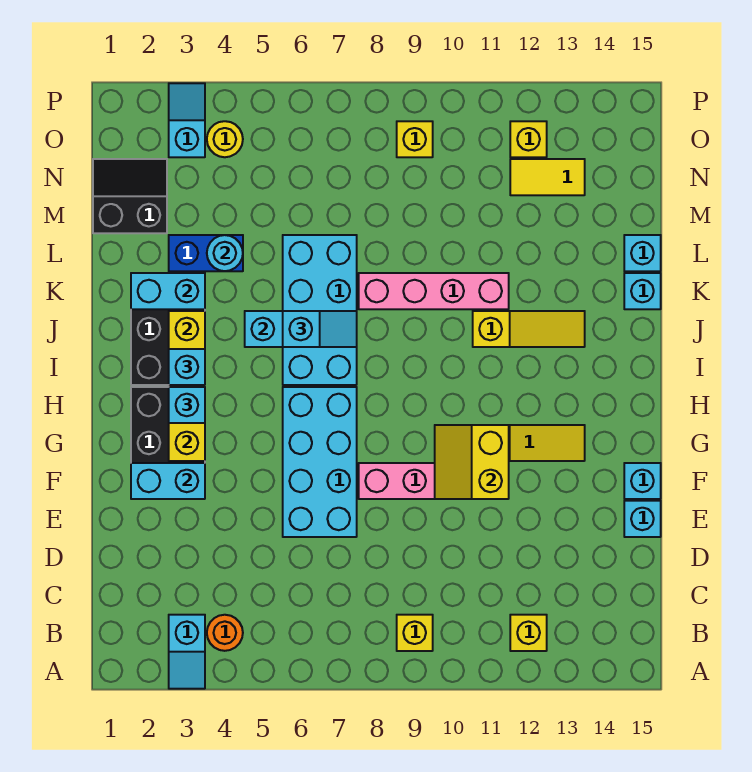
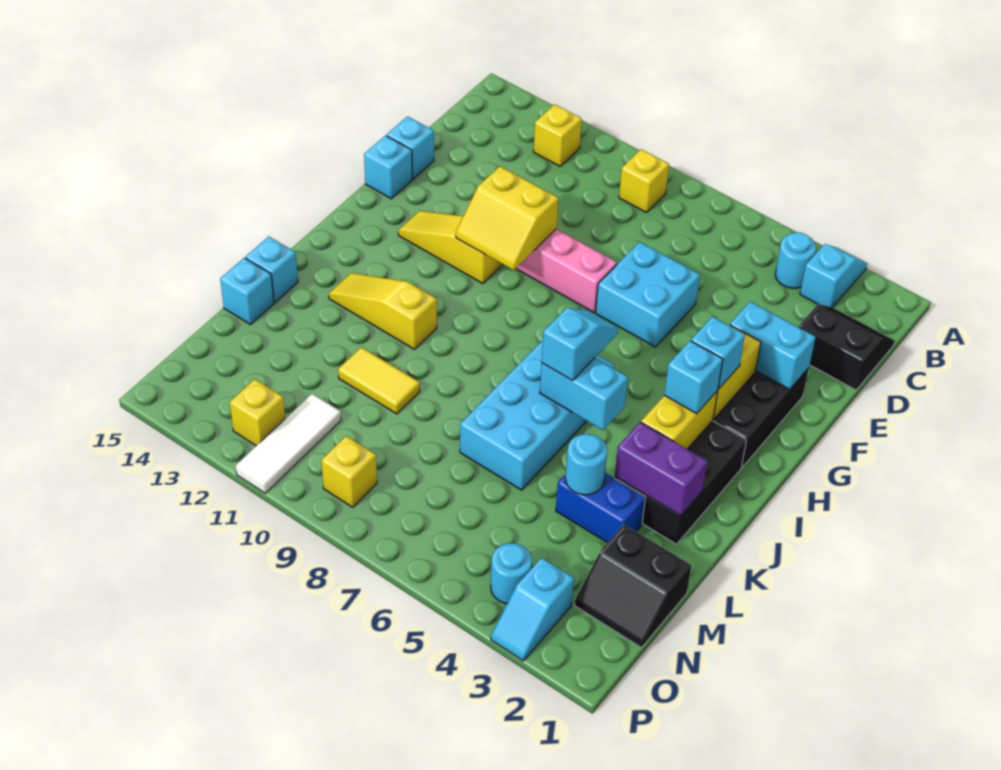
orange round brick B4 level 1 -> cyan round brick B4 level 1
none -> black slope C1:D2 level 1 top D
cyan brick E6:H7 level 1 -> cyan brick E6:F7 level 1
yellow slope F10:G11 level 2 top 11 -> yellow slope F10:G11 level 2 top F
cyan slope J6:J7 level 3 top 6 -> cyan slope I6:J6 level 3 top J
cyan brick K2:K3 level 2 -> purple brick K2:K3 level 2
pink brick K8:K11 level 1 -> none
none -> white tile N11:P11 level 1
yellow tile N12:N13 level 1 -> yellow tile L10:L11 level 1
yellow round brick O4 level 1 -> cyan round brick O4 level 1

